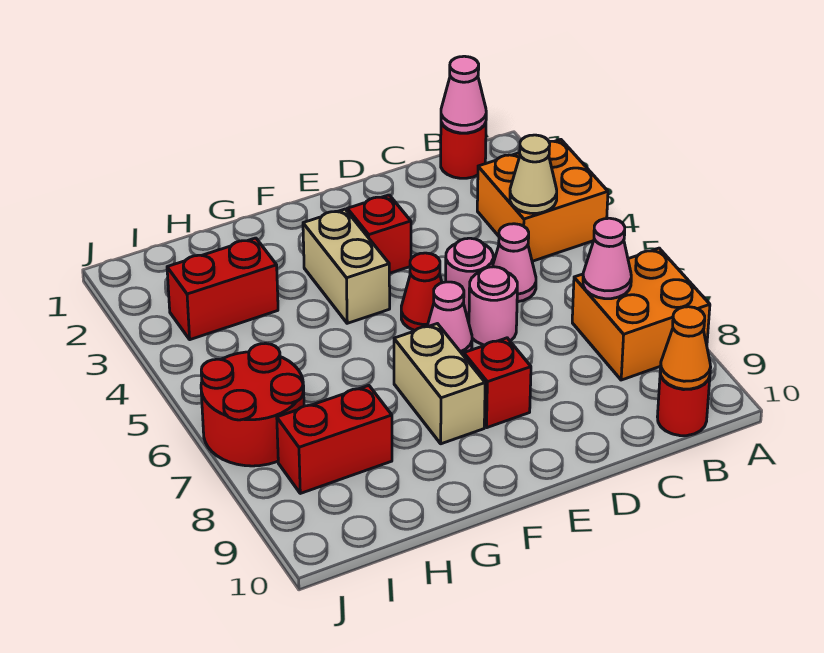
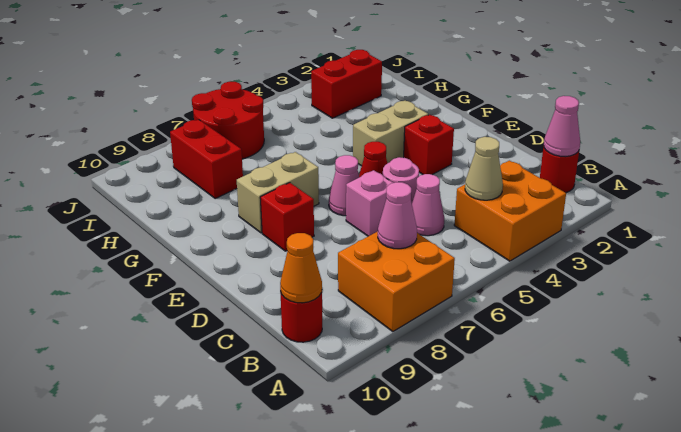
pink round brick D6 level 1 -> pink brick D6 level 1
red brick H3:I3 level 1 -> red brick I2:I3 level 1

